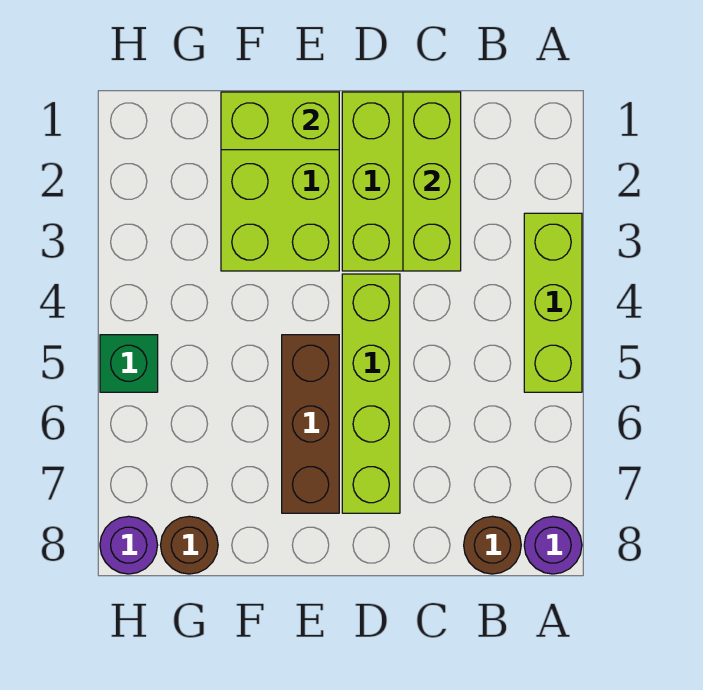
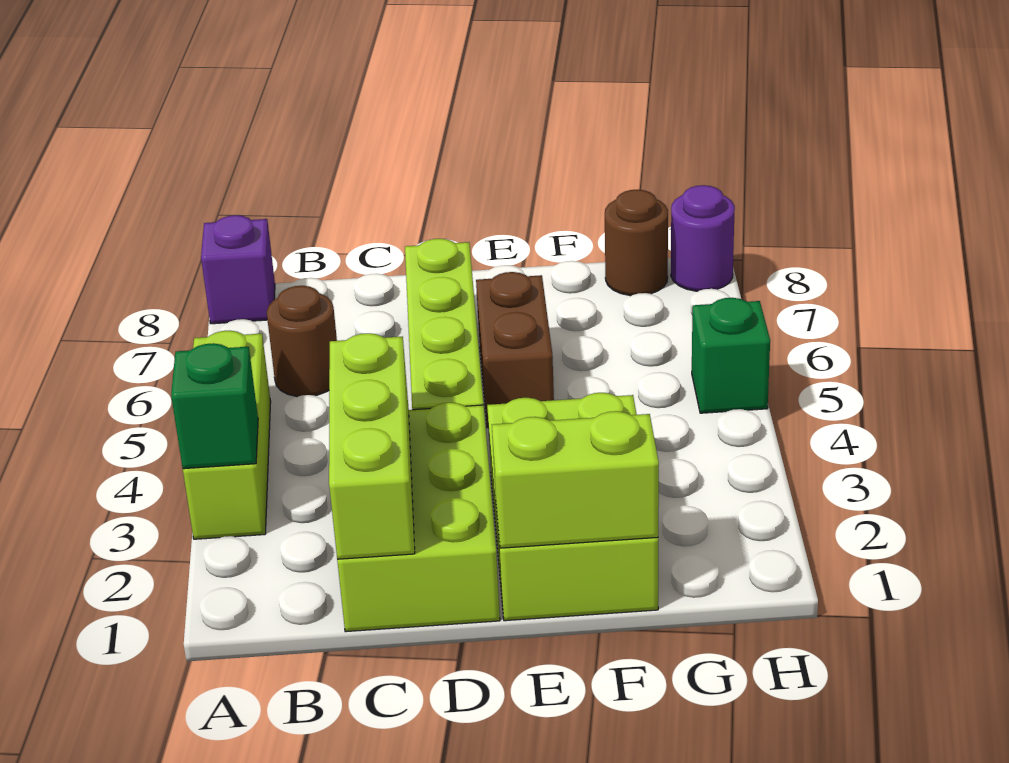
none -> green brick A3 level 2
purple round brick A8 level 1 -> purple brick A8 level 1
brown round brick B8 level 1 -> brown round brick B6 level 1
brown brick E5:E7 level 1 -> brown brick E5:E6 level 1

